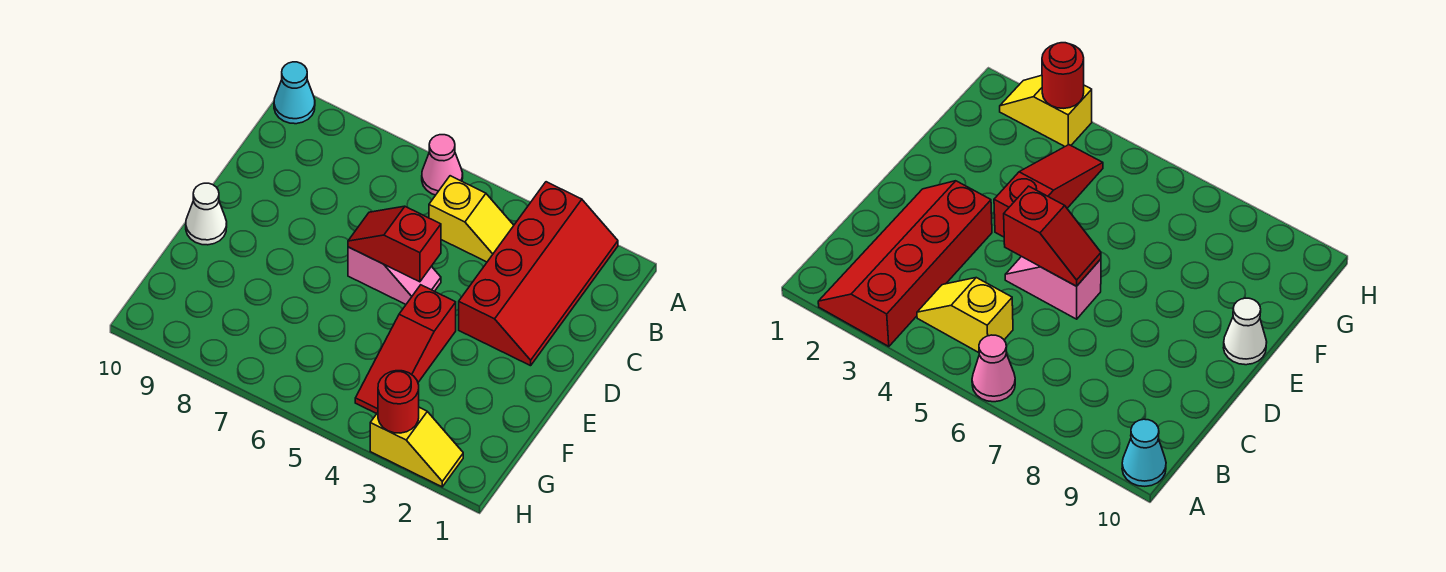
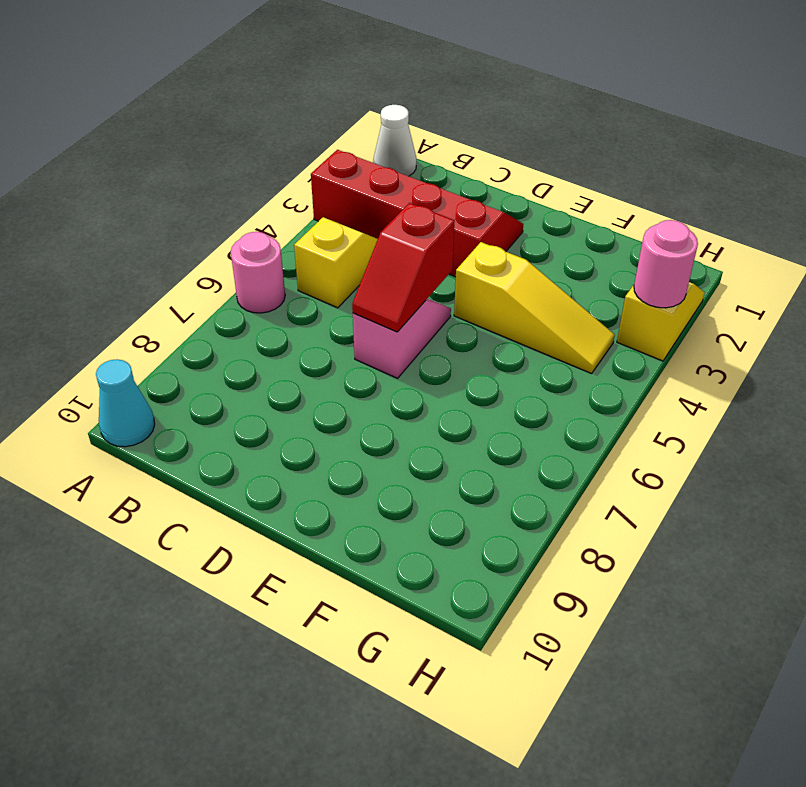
pink cone A6 level 1 -> pink round brick A6 level 1
red slope E4:G4 level 1 top E -> yellow slope E4:G4 level 1 top E
white cone E10 level 1 -> white cone A1 level 1
red round brick H3 level 2 -> pink round brick H3 level 2

